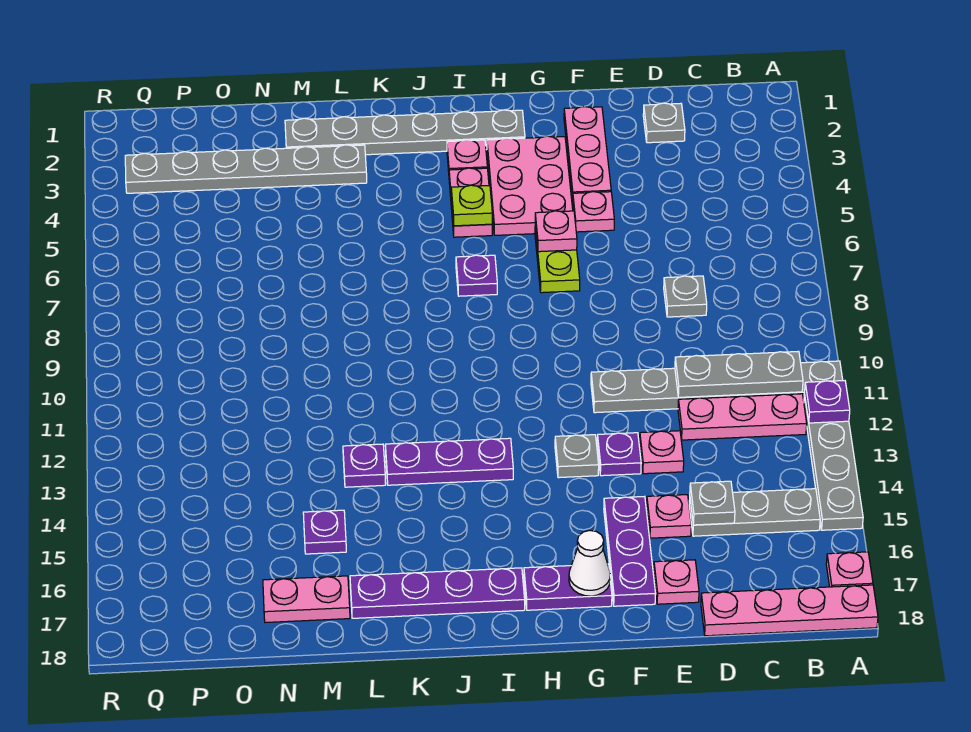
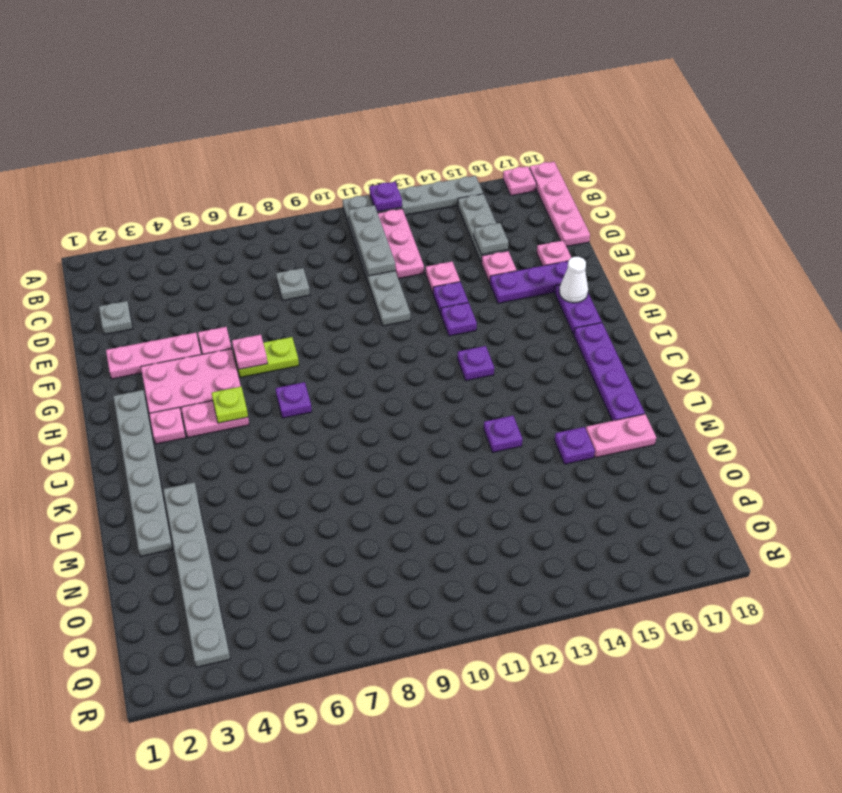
grey plate G13 level 1 -> purple plate G13 level 1
purple plate I13:K13 level 1 -> purple plate I13 level 1
pink plate M17:N17 level 1 -> pink plate M16:M17 level 1

